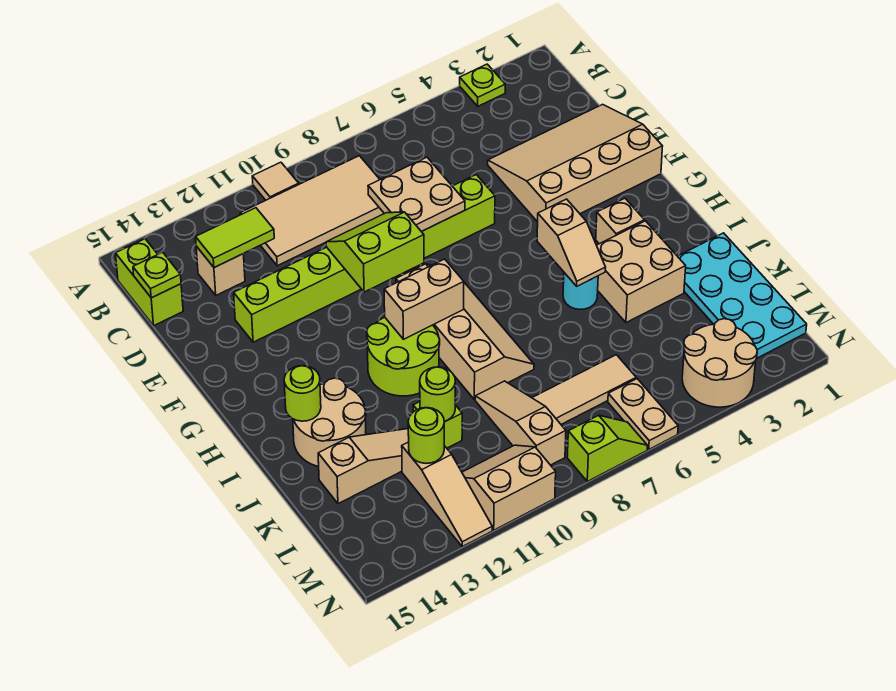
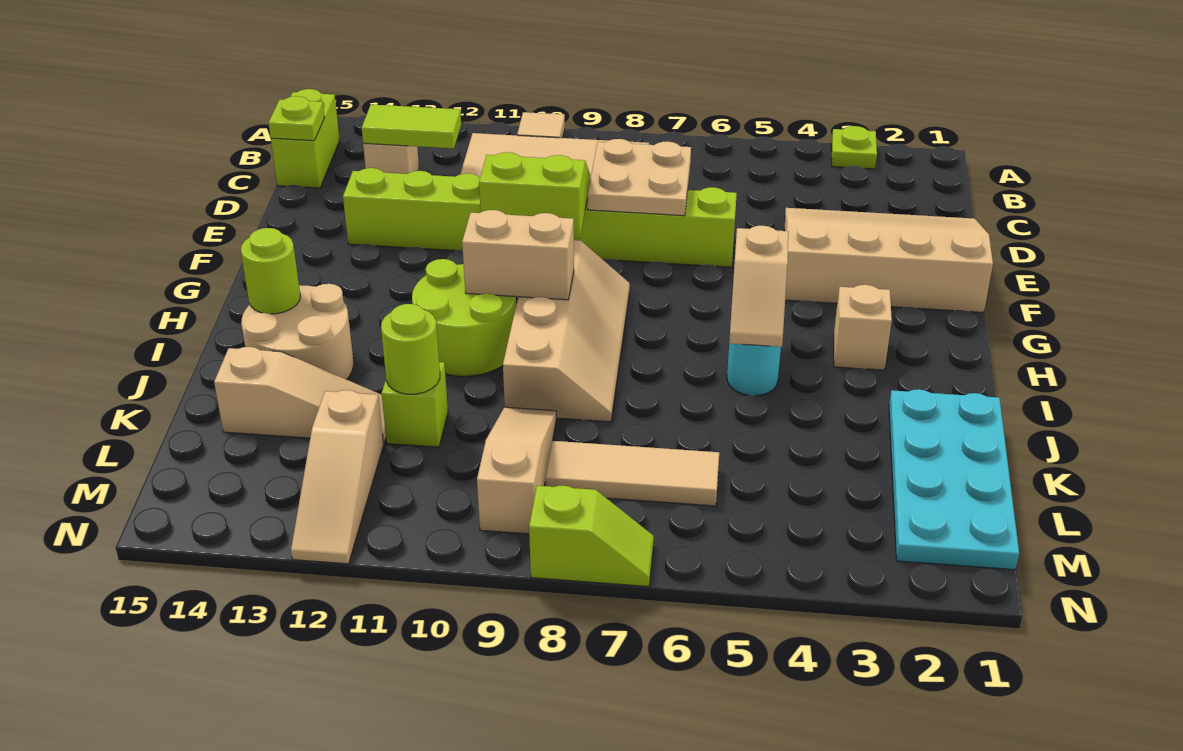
tan brick I3:J4 level 1 -> none
lime round brick L12 level 2 -> none
tan round brick M3:N4 level 1 -> none
tan plate M6:N6 level 1 -> none
tan slope M10:N11 level 1 top N -> none

